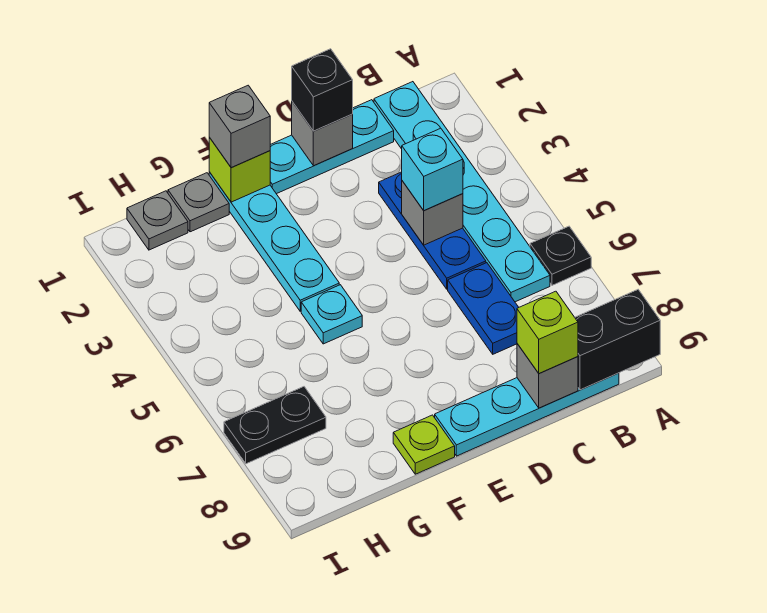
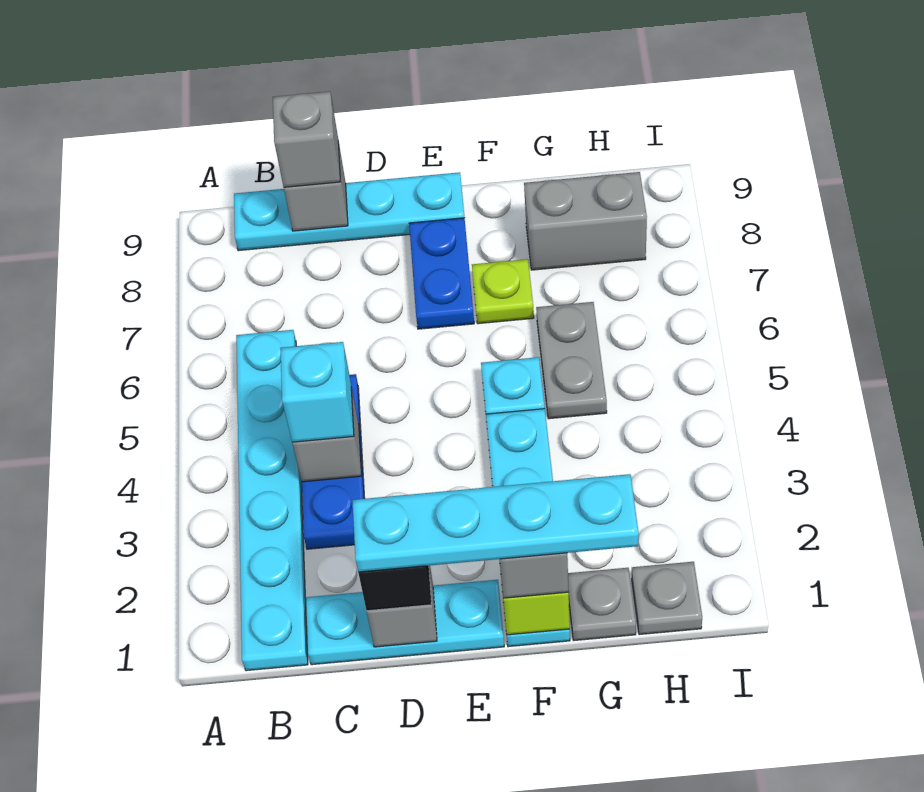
black plate A6 level 1 -> none
black brick A9:B9 level 2 -> none
blue plate C6:C7 level 1 -> blue plate E7:E8 level 1
lime brick C9 level 3 -> grey brick C9 level 3
none -> cyan plate D1:G1 level 4
lime plate F9 level 1 -> lime plate F7 level 1
none -> grey plate G5:G6 level 1
none -> grey brick G8:H8 level 1
black plate H7:I7 level 1 -> none

